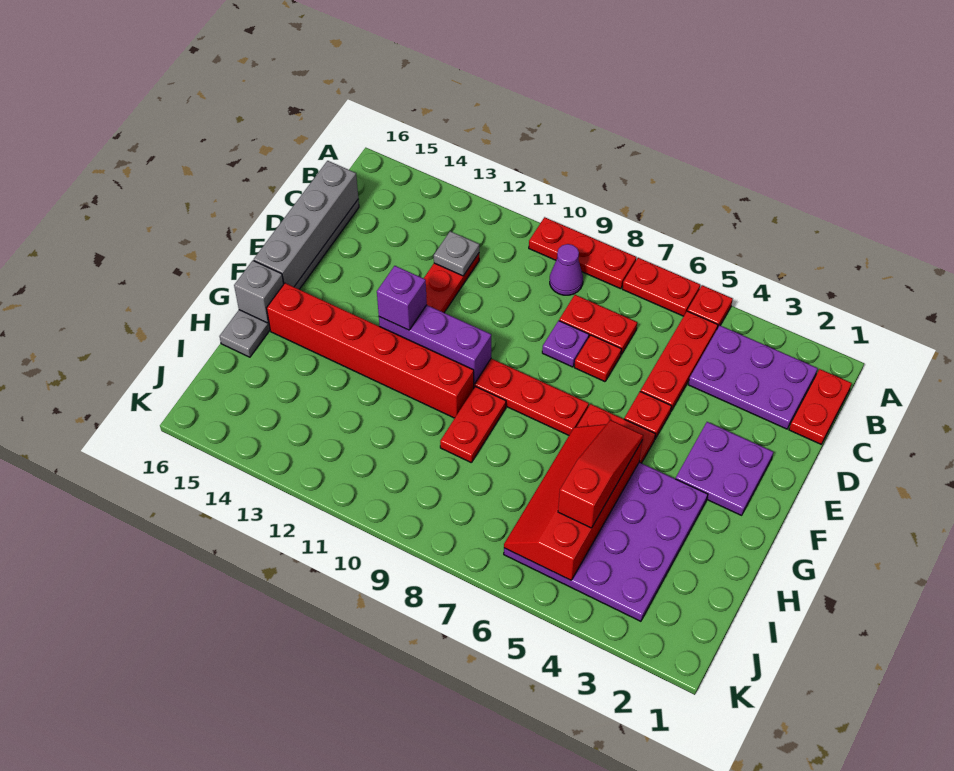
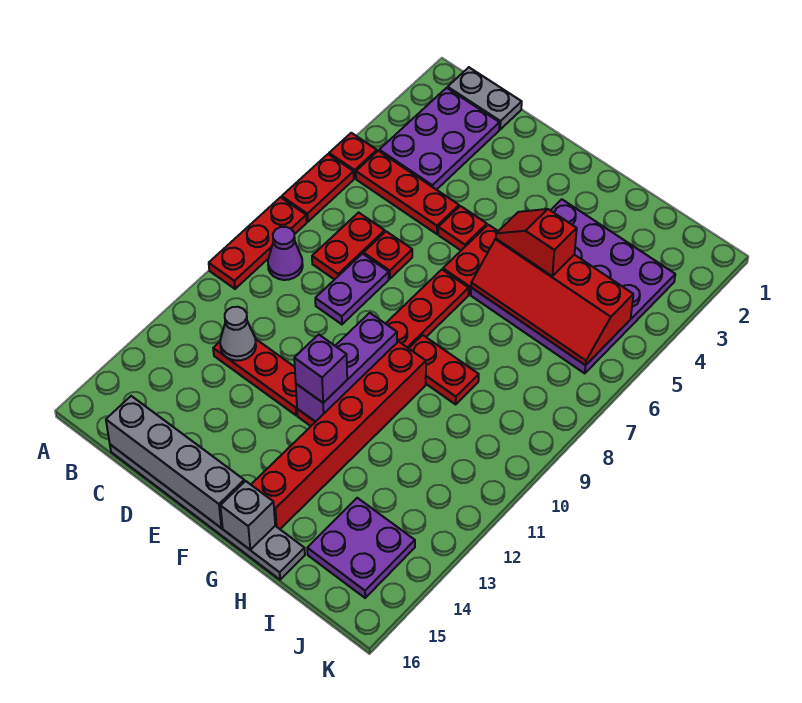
red plate B1:C1 level 1 -> grey plate B1:C1 level 1
grey plate C12 level 2 -> grey cone C12 level 2
purple plate D8 level 1 -> purple plate D8:D9 level 1
purple plate E2:F3 level 1 -> purple plate I14:J15 level 1
red slope G5:I5 level 3 top I -> red slope G5:H5 level 3 top H

